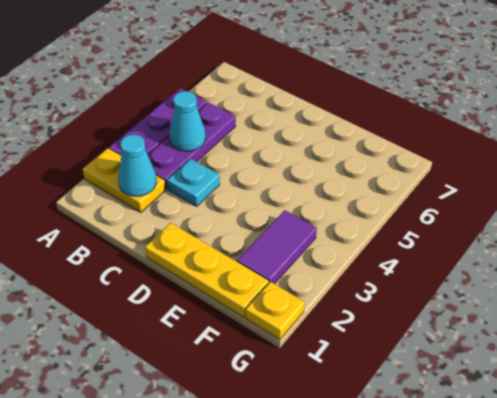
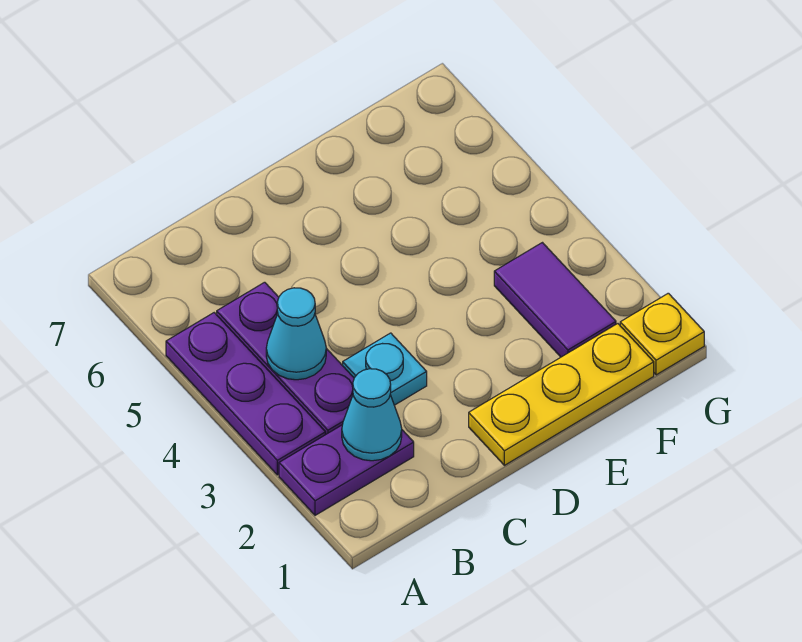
yellow plate A2:B2 level 1 -> purple plate A2:B2 level 1

